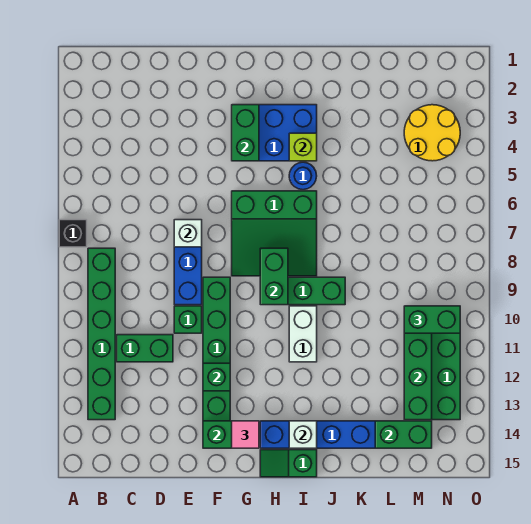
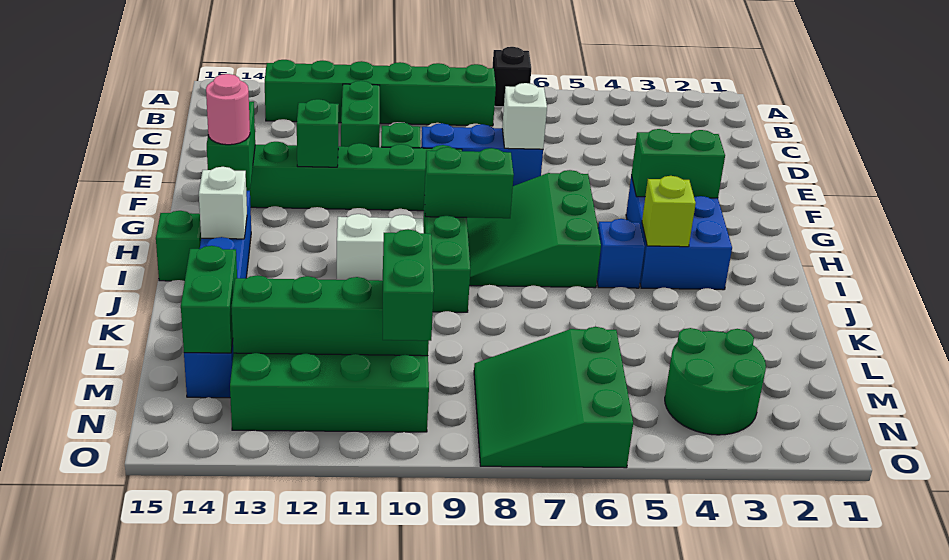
pink tile G14 level 3 -> pink round brick G14 level 3
blue round brick I5 level 1 -> blue brick I5 level 1
yellow round brick M3:N4 level 1 -> green round brick M3:N4 level 1
none -> green slope M6:O8 level 1 top 6

